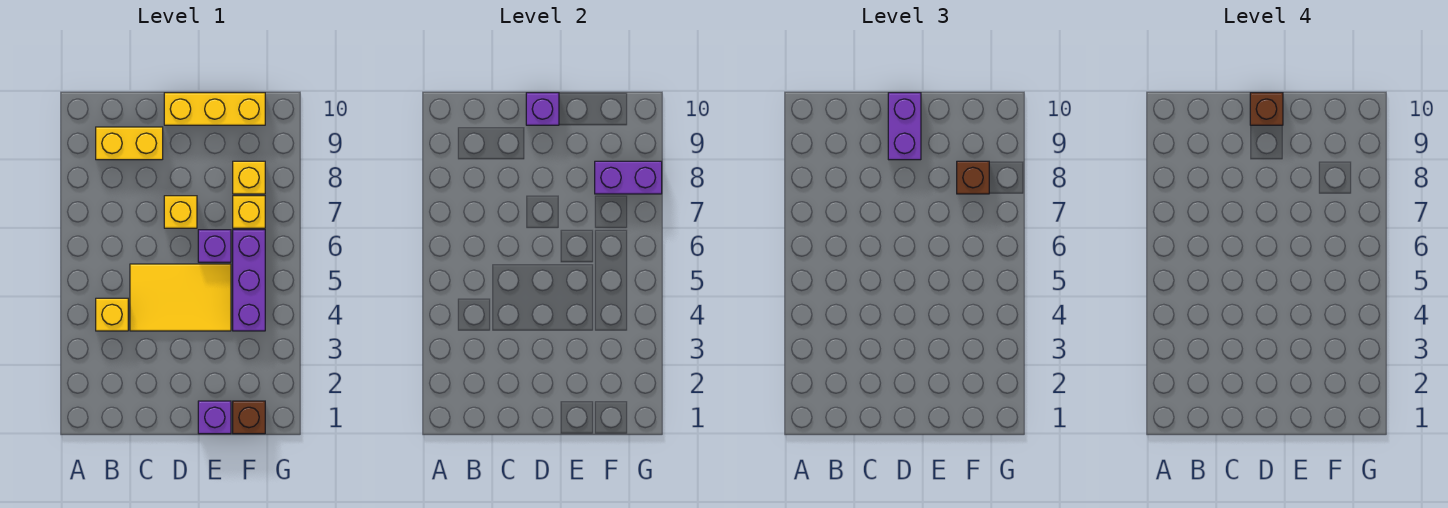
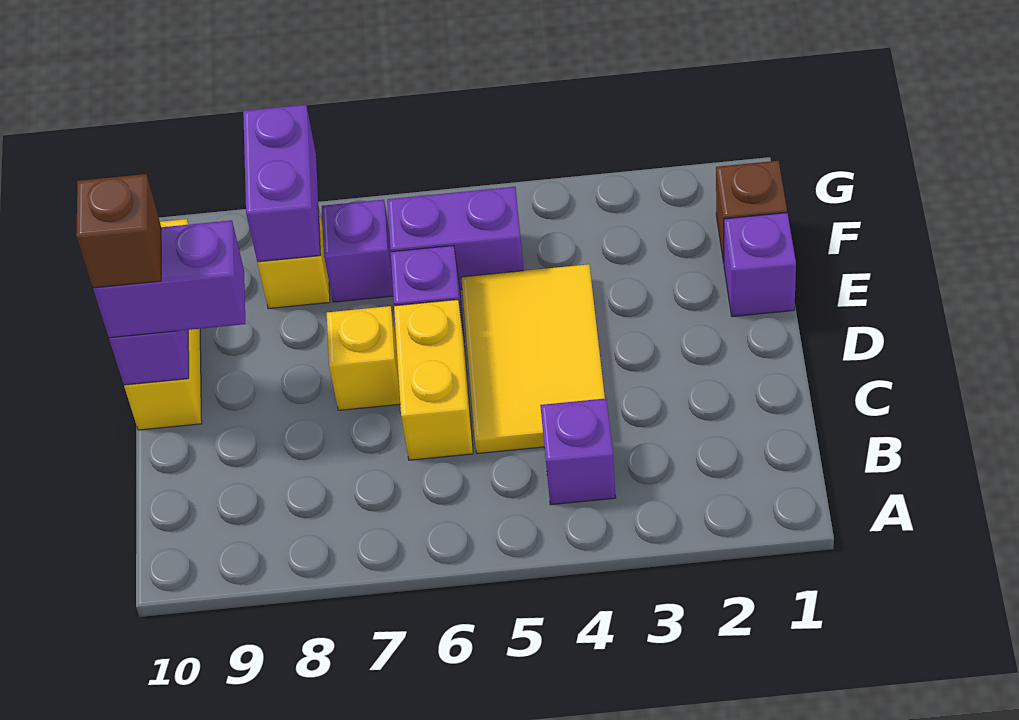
yellow brick B4 level 1 -> purple brick B4 level 1
yellow brick B9:C9 level 1 -> yellow brick C6:D6 level 1
purple brick F4:F6 level 1 -> purple brick F5:F6 level 1
yellow brick F7 level 1 -> purple brick F7 level 1
brown brick F8 level 3 -> none

